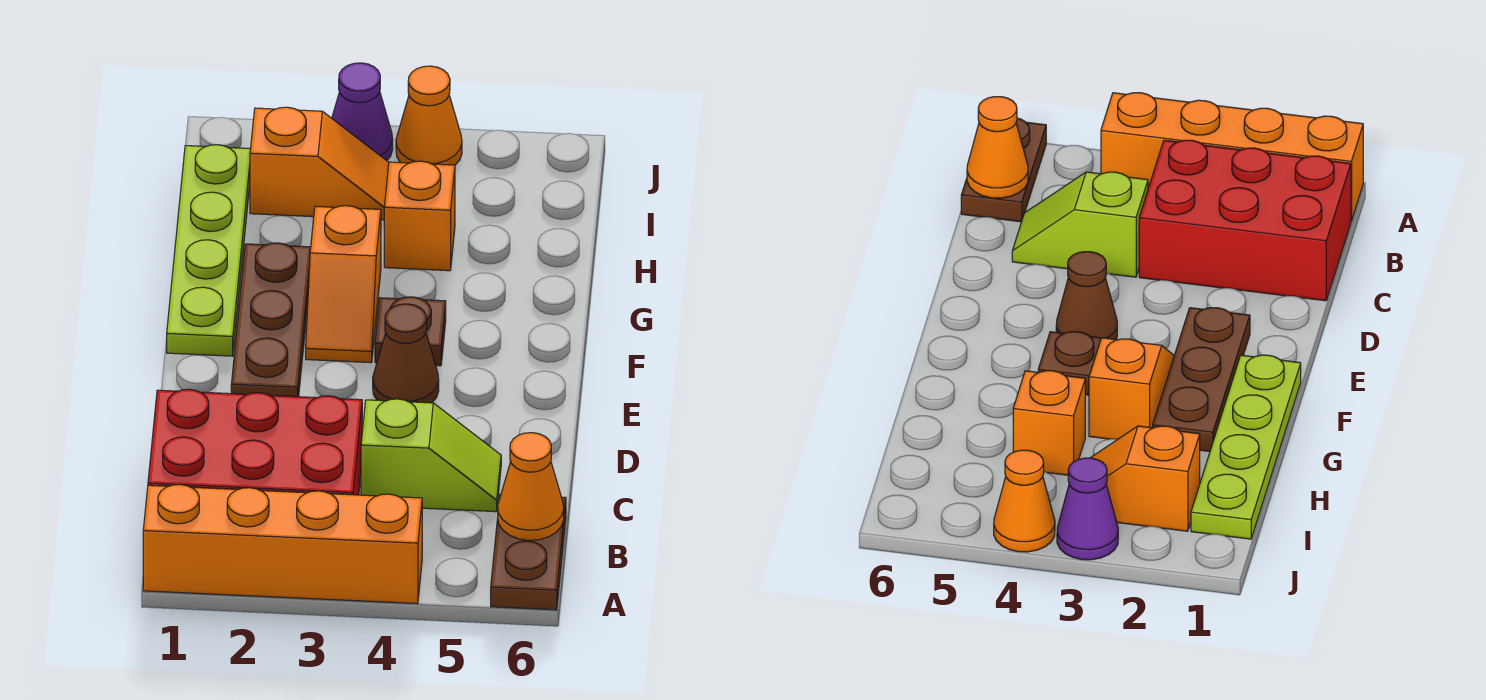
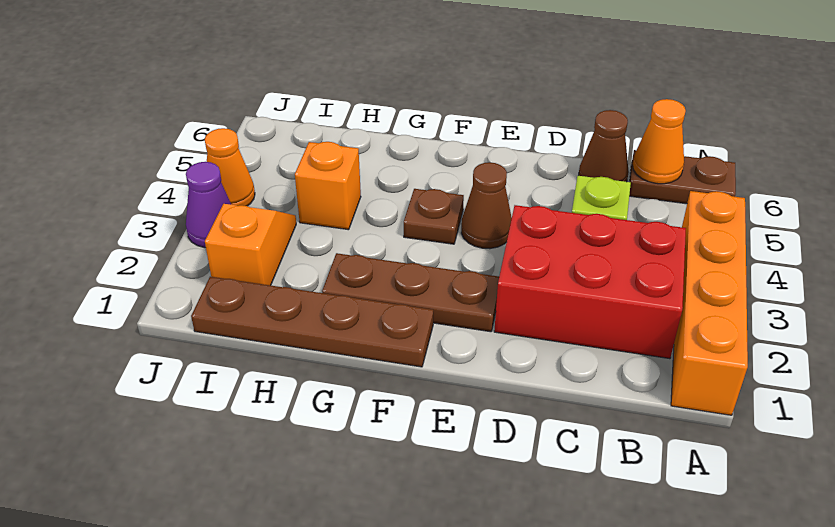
red brick B1:C3 level 1 -> red brick B2:D3 level 1
none -> brown cone C6 level 1
lime plate F1:I1 level 1 -> brown plate F1:I1 level 1
orange slope F3:G3 level 1 top G -> none

